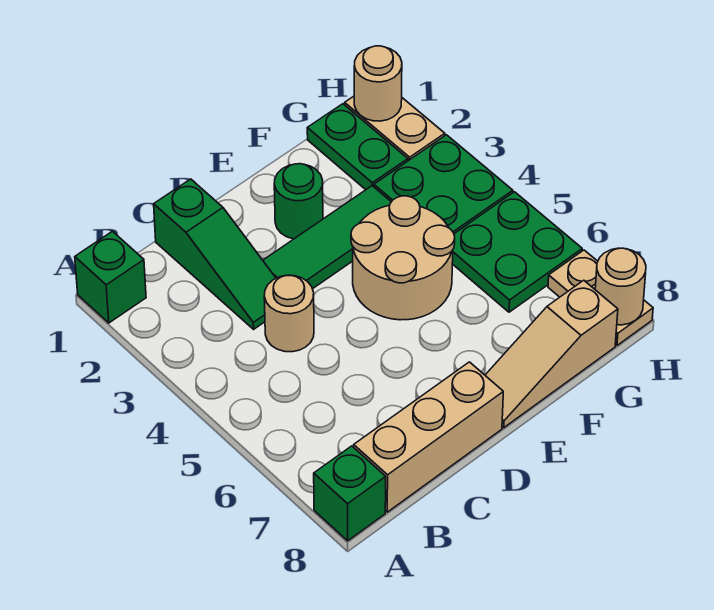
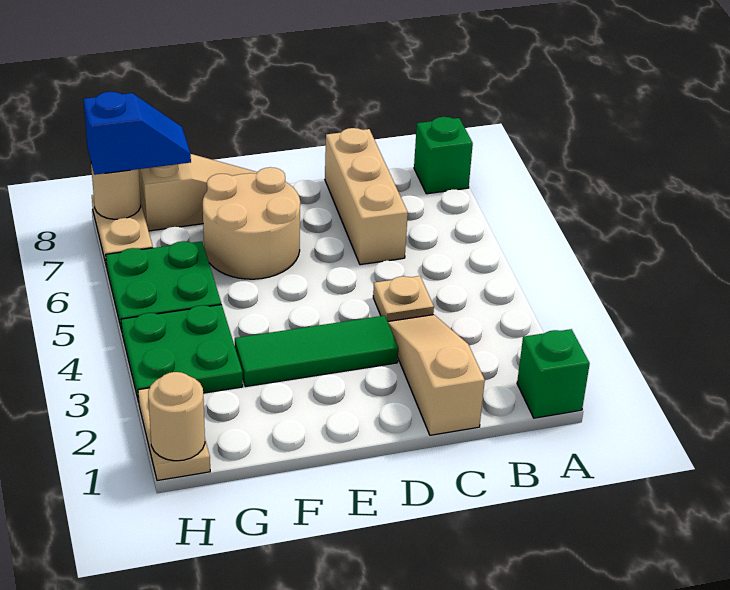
tan brick B8:D8 level 1 -> tan brick C6:C8 level 1
green slope C1:C3 level 1 top 1 -> tan slope C1:C3 level 1 top 1
tan round brick C4 level 1 -> tan plate C4 level 1
green round brick E2 level 1 -> none
tan round brick E4:F5 level 1 -> tan round brick E6:F7 level 1
green plate G1:G2 level 1 -> none
none -> blue slope G8:H8 level 3 top H

